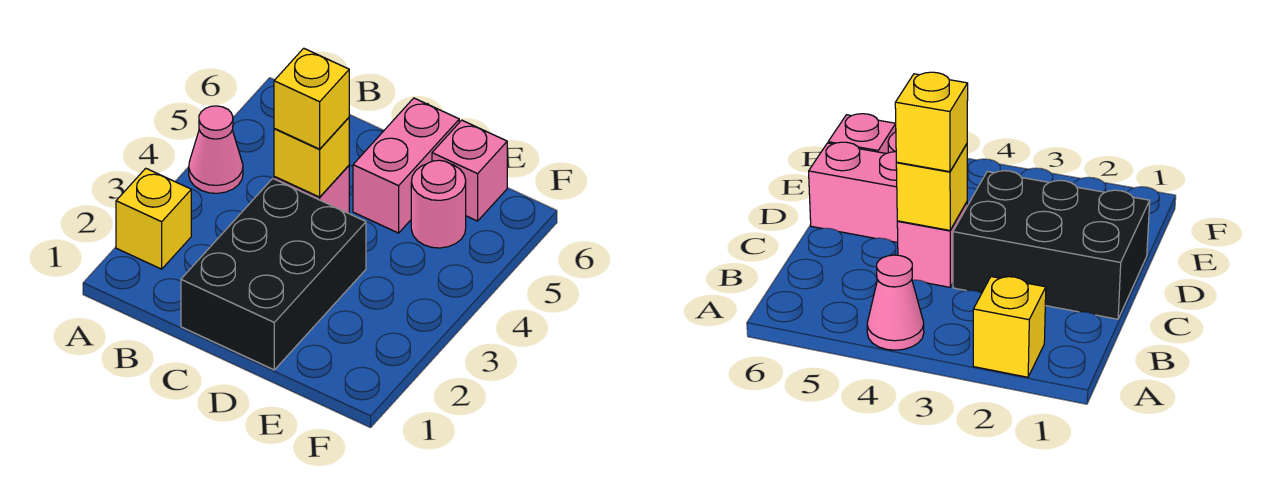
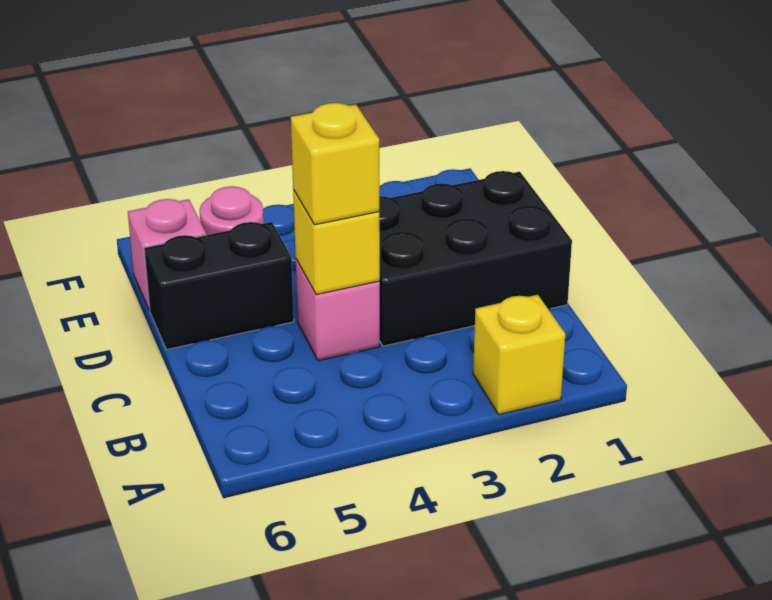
pink cone A4 level 1 -> none
pink brick D5:D6 level 1 -> black brick D5:D6 level 1

